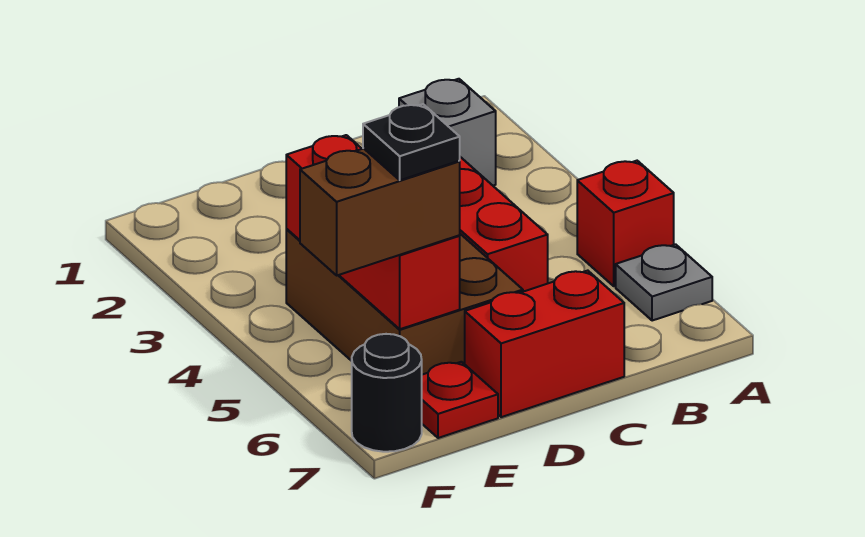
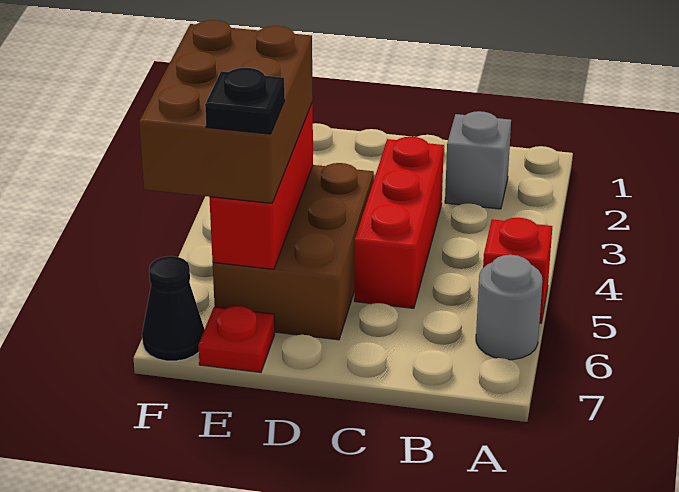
grey plate A6 level 1 -> grey round brick A6 level 1
red brick C7:D7 level 1 -> none
brown brick E6:F6 level 3 -> brown brick E4:F6 level 3
black round brick F7 level 1 -> black cone F7 level 1

